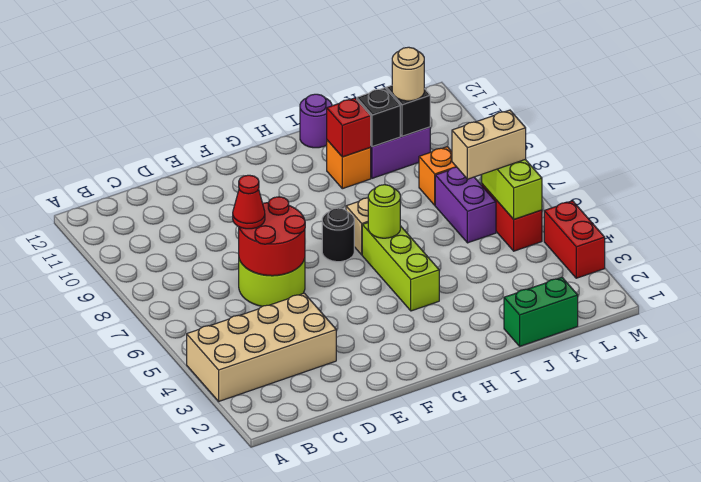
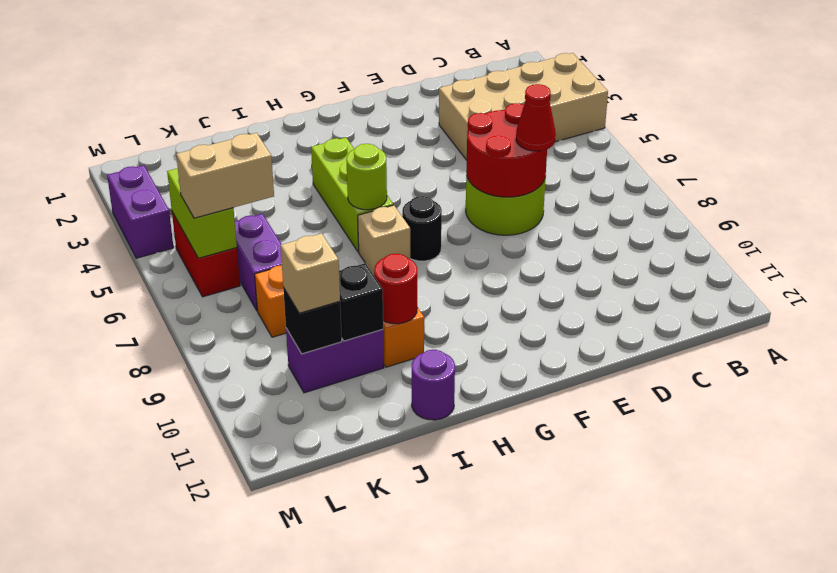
red brick I10 level 2 -> red round brick I10 level 2
green brick J1:K1 level 1 -> none
tan round brick K10 level 3 -> tan brick K10 level 3
red brick M3:M4 level 1 -> purple brick M3:M4 level 1

